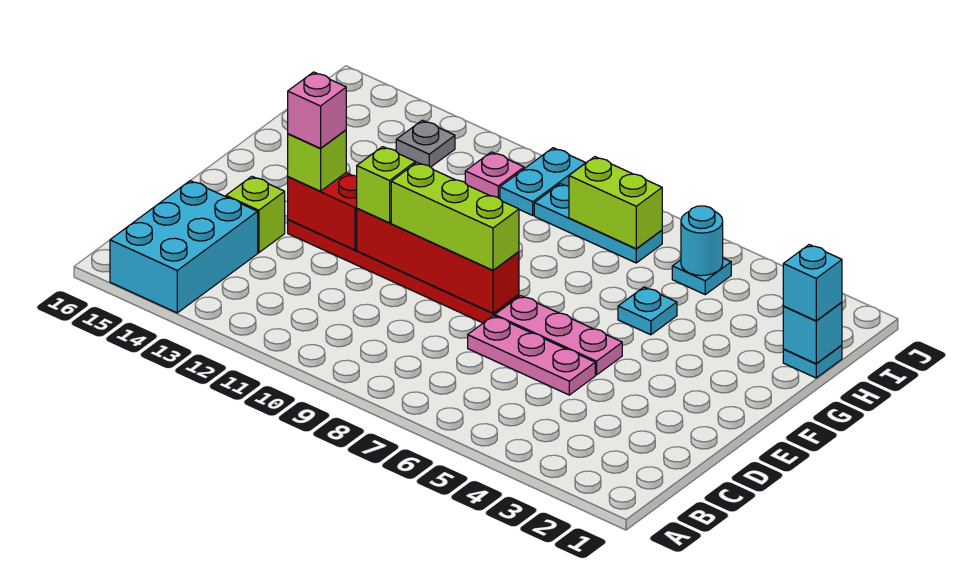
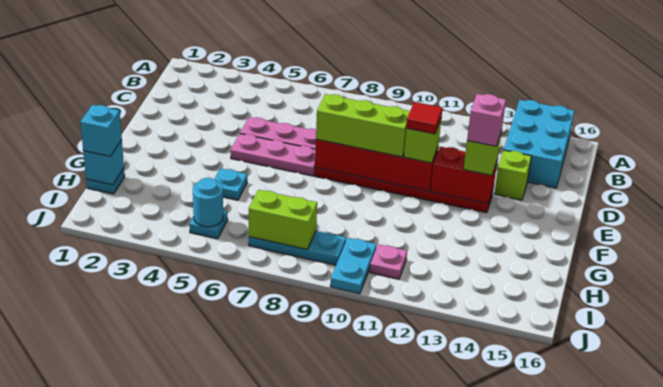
none -> red tile E11 level 4
grey plate I13 level 1 -> none

